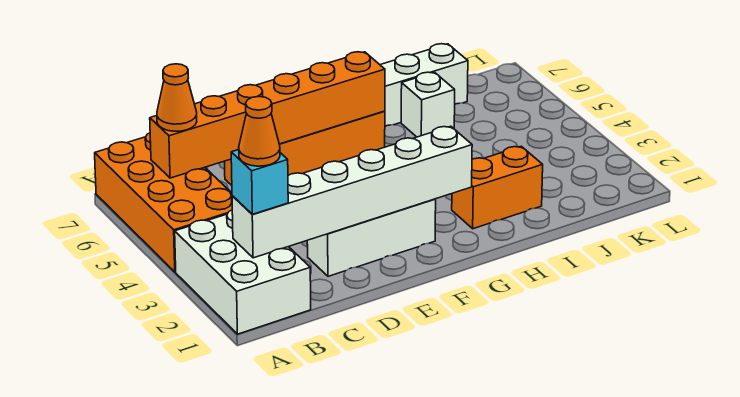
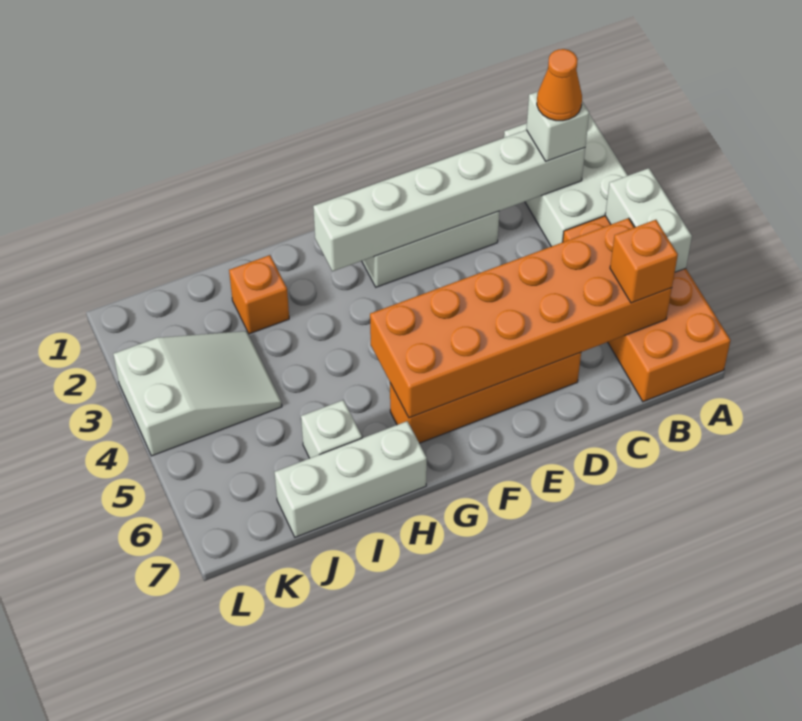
none -> white brick A4:A5 level 2
cyan brick B2 level 3 -> white brick B2 level 3
orange brick B6:G6 level 2 -> orange brick B5:G6 level 2
orange cone B6 level 3 -> orange brick B6 level 3
orange brick H2:I2 level 1 -> orange brick I2 level 1
none -> white slope J3:L4 level 1 top L

